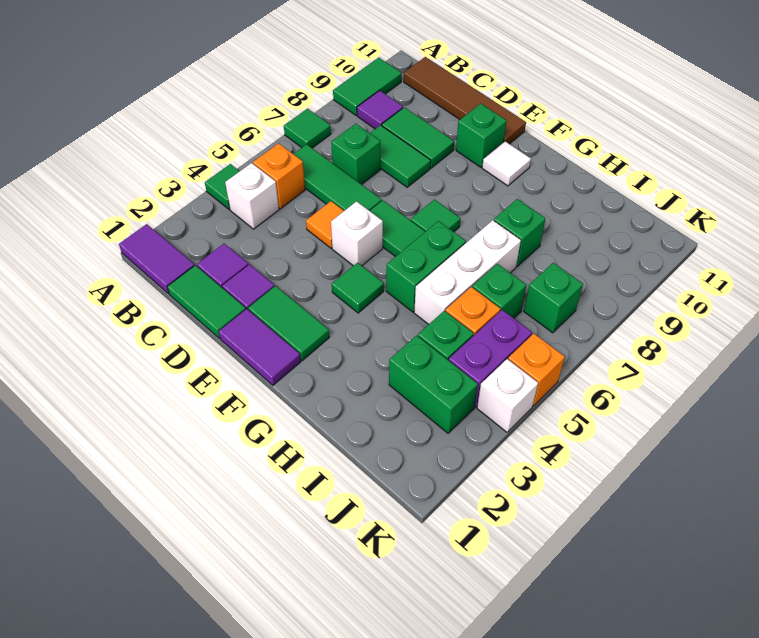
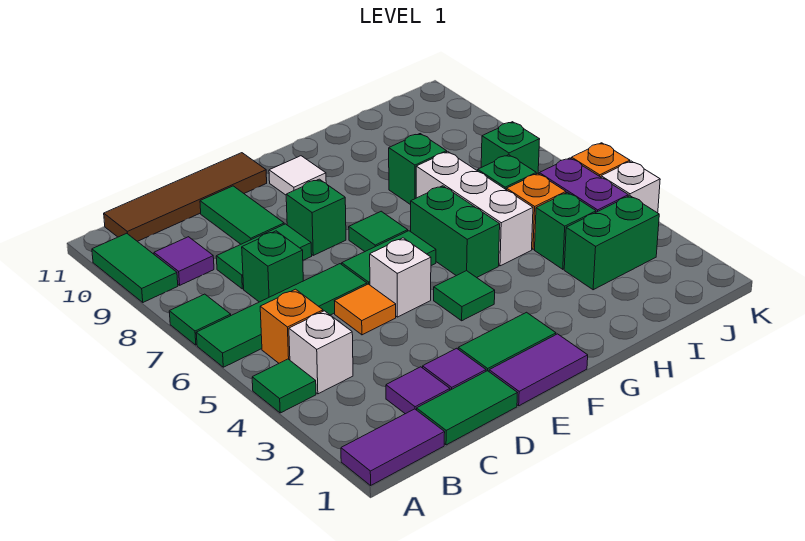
green tile B6:D6 level 1 -> green tile A6:D6 level 1
green tile C9:D9 level 1 -> green tile D9:D10 level 1
green brick E10 level 1 -> green brick E8 level 1

